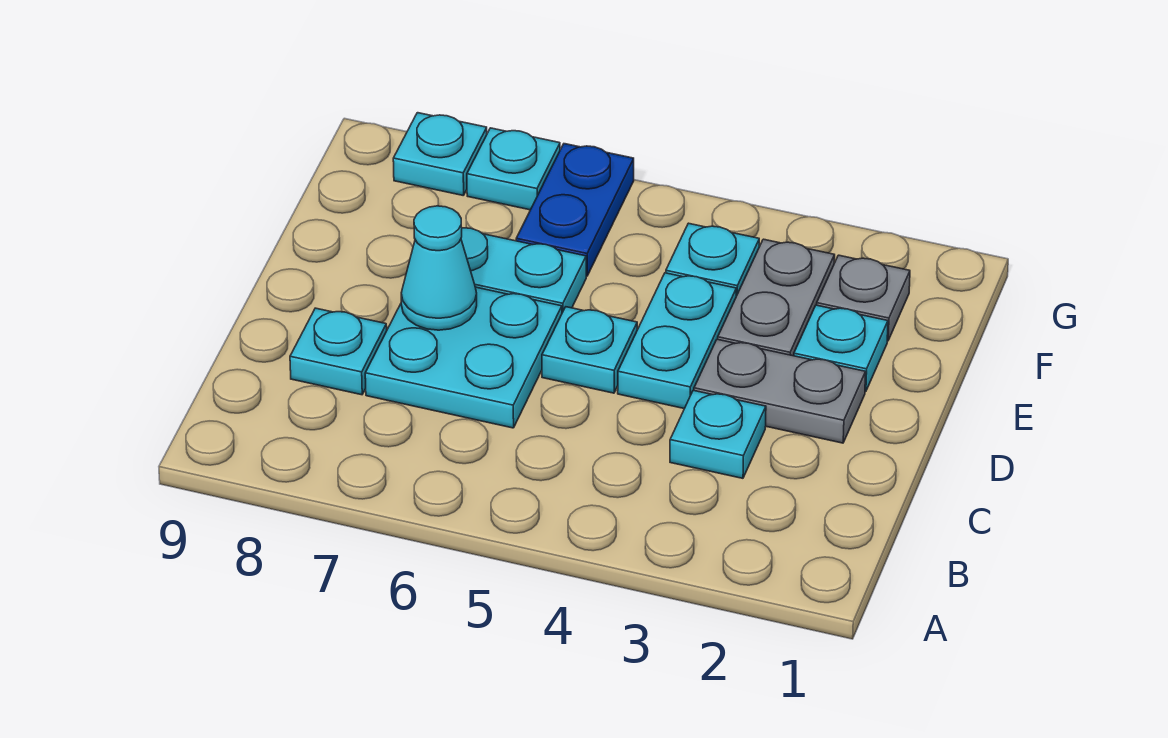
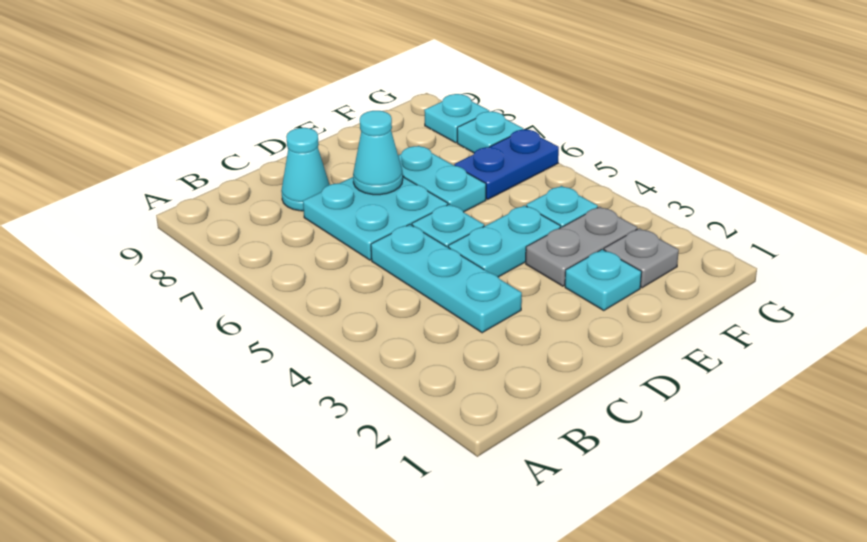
cyan plate C3 level 1 -> cyan plate C3:C5 level 1
cyan plate C8 level 1 -> cyan cone C8 level 1
grey plate D2:D3 level 1 -> none

